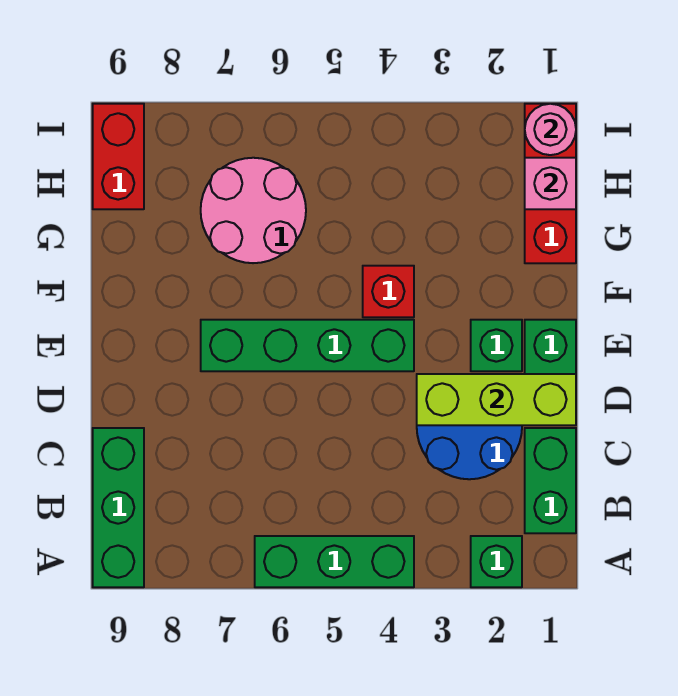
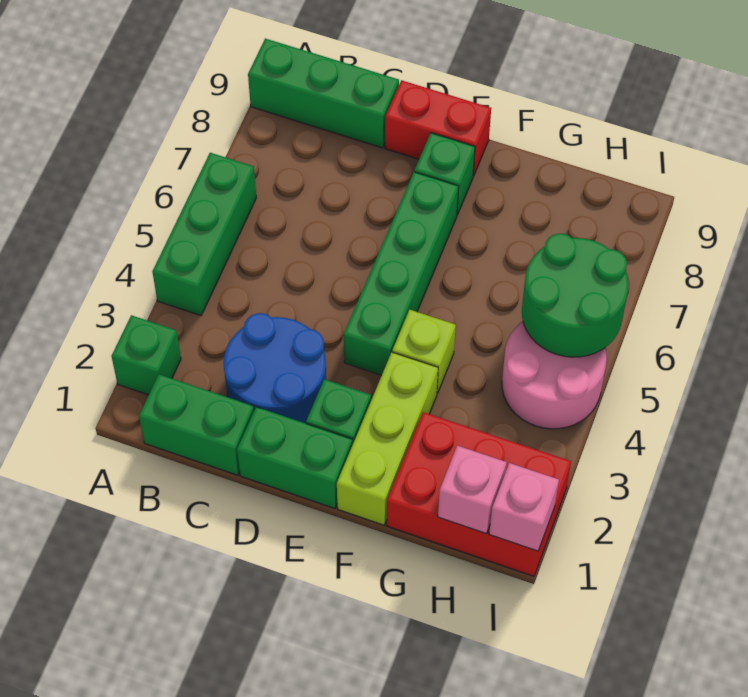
lime brick D1:D3 level 2 -> lime brick F1:F3 level 1
none -> green brick E8 level 1
red brick F4 level 1 -> lime brick F4 level 1
red brick G1:I1 level 1 -> red brick G1:I2 level 1
pink round brick G6:H7 level 1 -> pink round brick H4:I5 level 1
none -> green round brick H5:I6 level 2
red brick H9:I9 level 1 -> red brick D9:E9 level 1
pink round brick I1 level 2 -> pink brick I1 level 2

